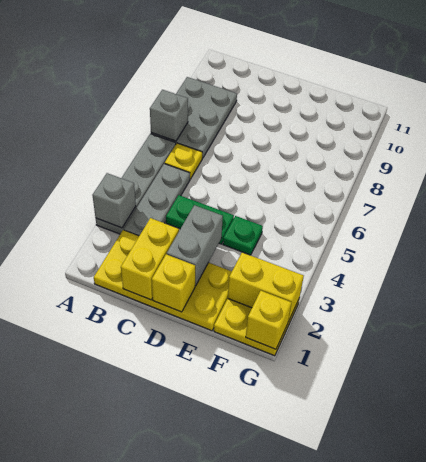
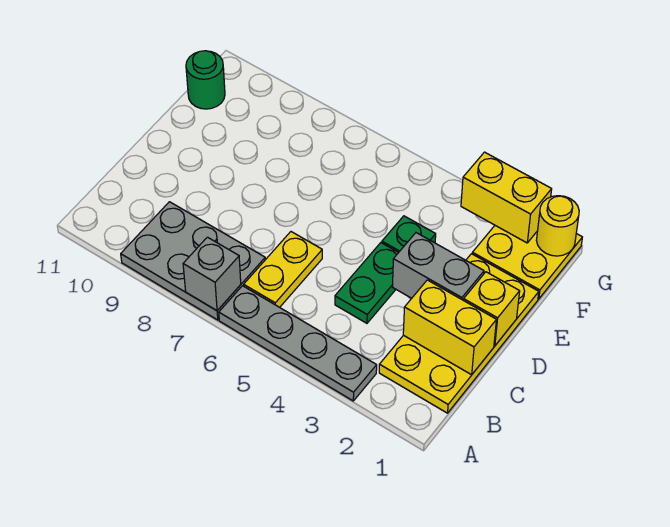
grey brick A3 level 2 -> none
grey plate B3:B5 level 1 -> none
yellow plate B6 level 1 -> yellow plate B6:C6 level 1
yellow brick F2:G2 level 2 -> yellow brick G2:G3 level 2
none -> green round brick F11 level 1
yellow brick G1 level 2 -> yellow round brick G1 level 2

